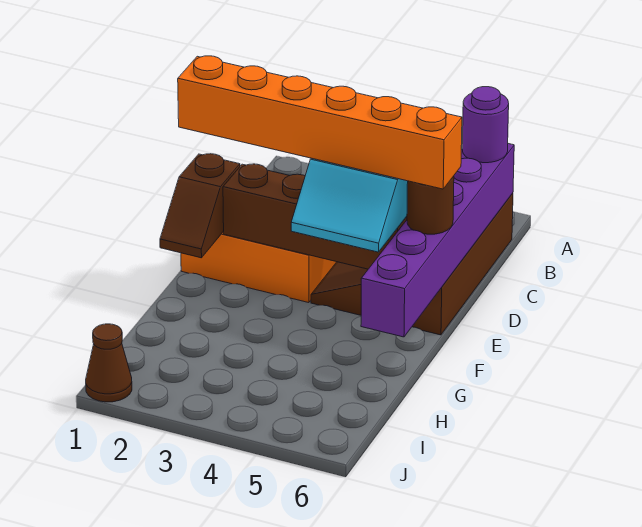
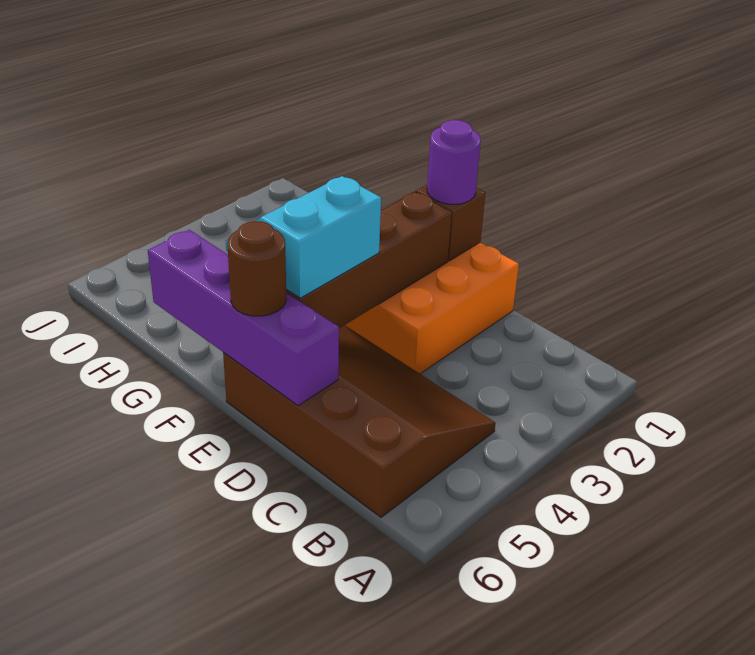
purple brick B6:G6 level 2 -> purple brick D6:G6 level 2
purple round brick B6 level 3 -> purple round brick E1 level 3
orange brick E1:E6 level 4 -> none
brown cone J1 level 1 -> none

